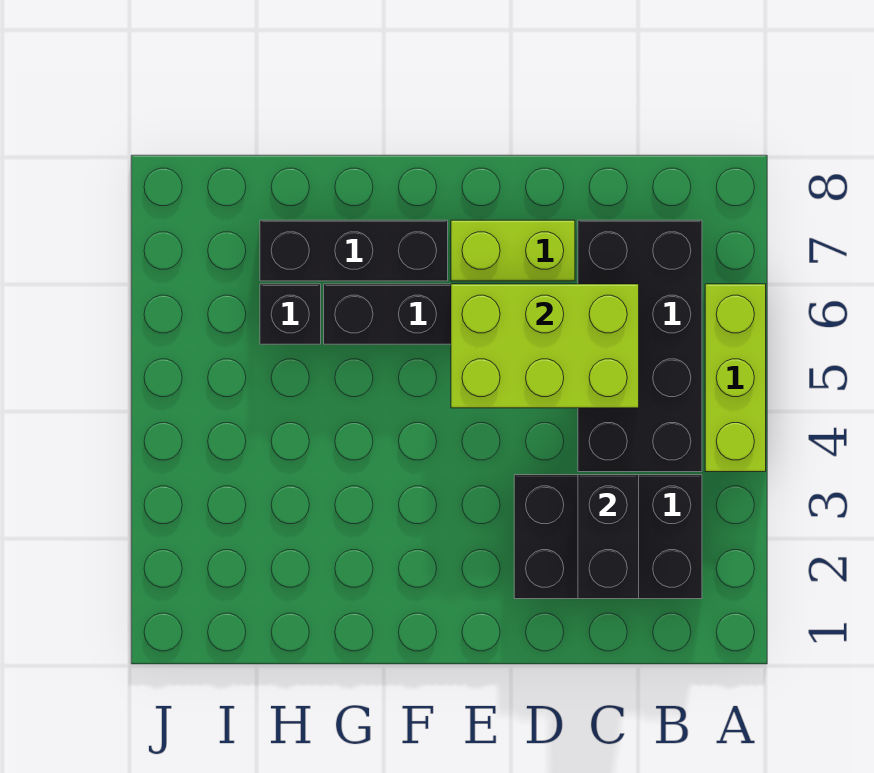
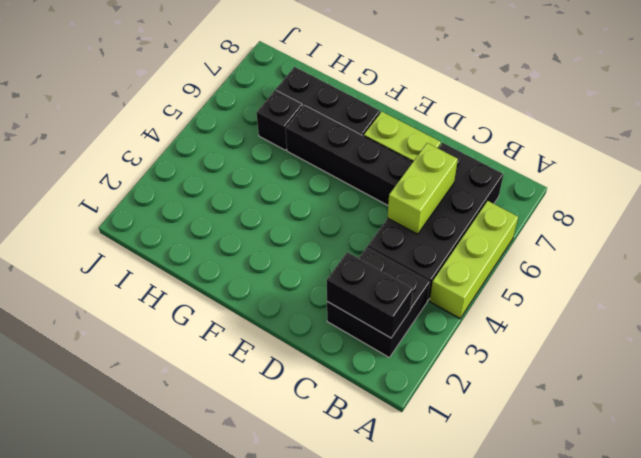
black brick B2:D3 level 1 -> black brick B2:C3 level 1
black brick C2:C3 level 2 -> black brick B2:C2 level 2
lime brick C5:E6 level 2 -> lime brick C5:C6 level 2

